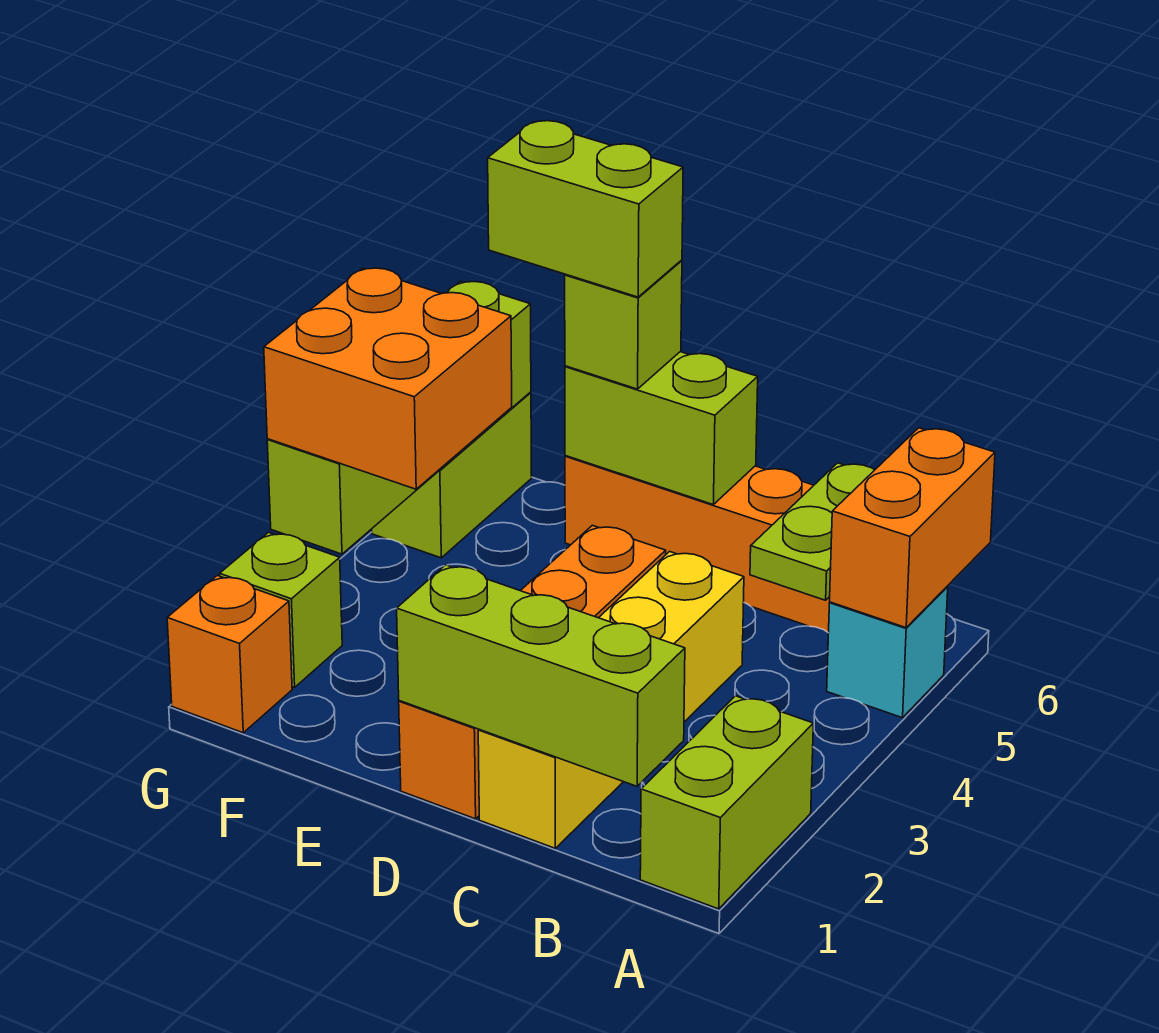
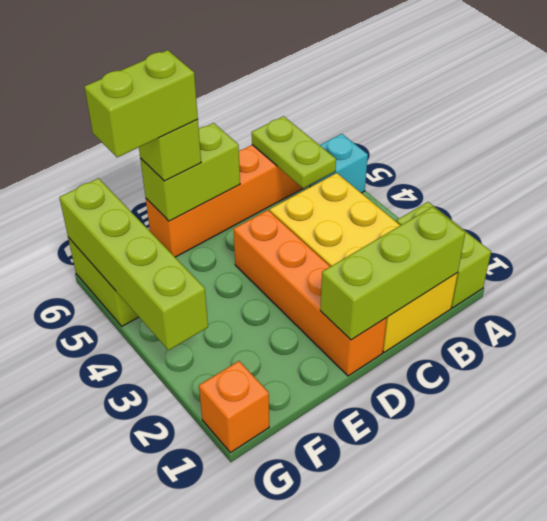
orange brick A5:A6 level 2 -> none
yellow brick C1:C4 level 1 -> yellow brick B1:C4 level 1
orange brick F3:G4 level 3 -> none
lime brick G2 level 1 -> none

